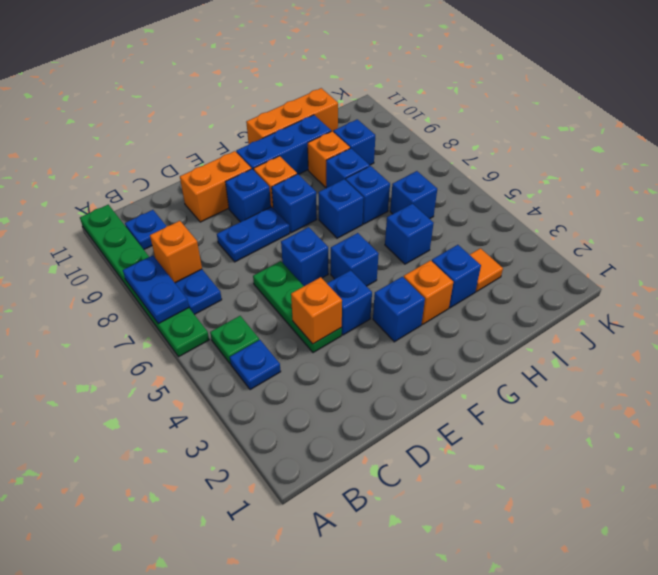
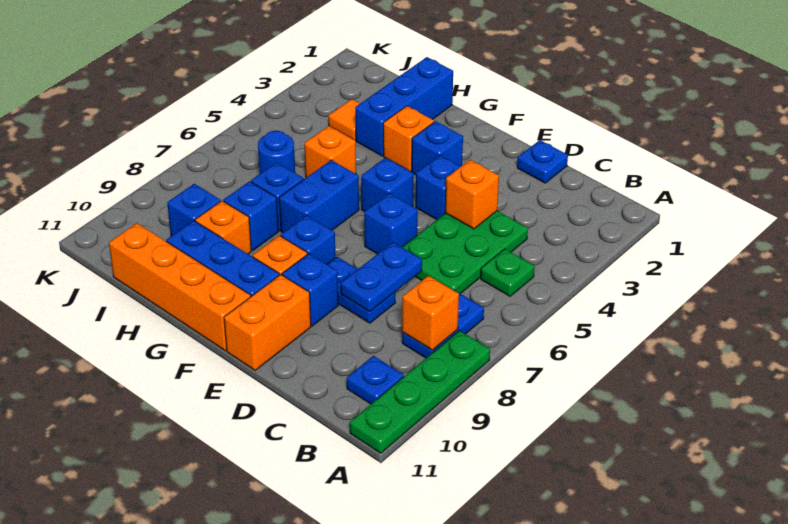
green plate A6:A11 level 1 -> green plate A8:A11 level 1
blue plate A7:A8 level 2 -> blue plate D7:D8 level 2
blue plate B4 level 1 -> blue plate D1 level 1
green plate D4:D6 level 1 -> green plate C4:D6 level 1
orange brick D10:E10 level 1 -> orange brick E10:E11 level 1
blue brick G7 level 1 -> blue brick G6:G7 level 1
orange brick G11:I11 level 1 -> orange brick F11:I11 level 1
blue brick H3 level 1 -> blue brick H1:H3 level 1
blue brick H5 level 1 -> orange brick H5 level 1
blue brick I6 level 1 -> blue round brick I6 level 1

